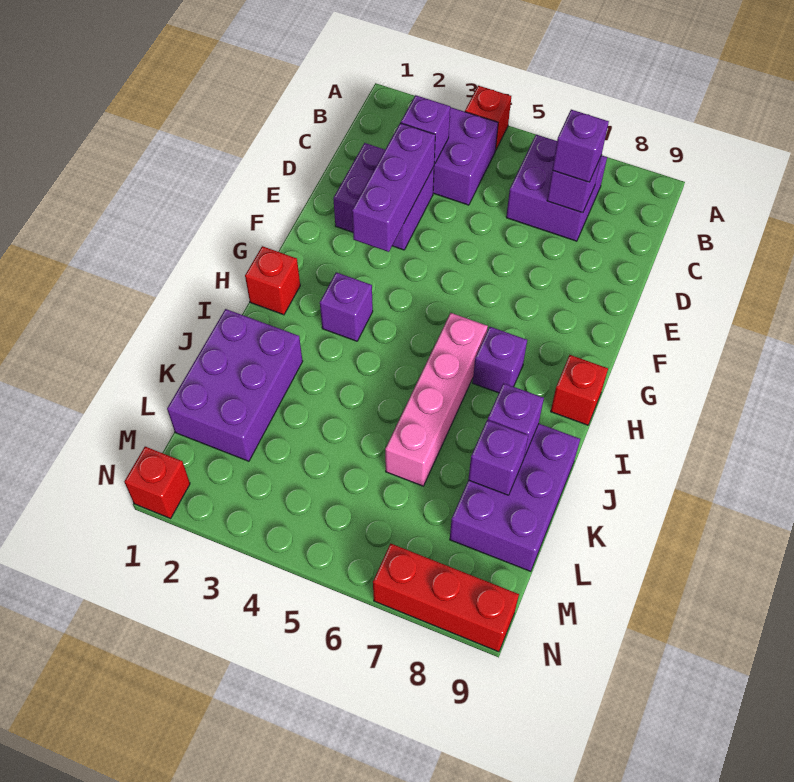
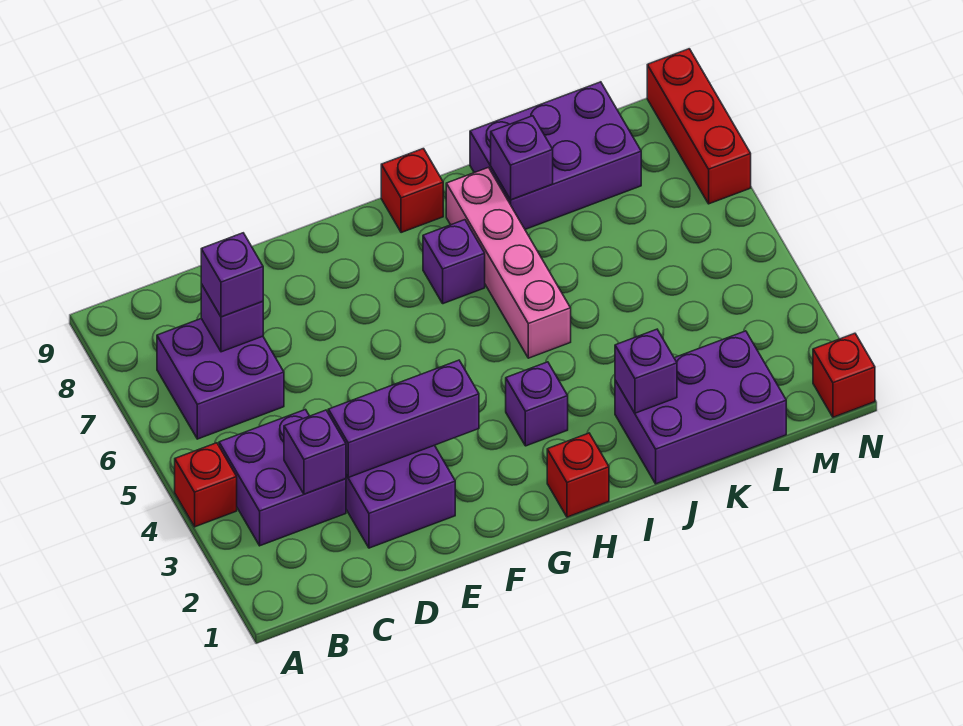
pink brick H6:K6 level 1 -> pink brick I5:I8 level 1
purple brick K8 level 2 -> purple brick J2 level 2

